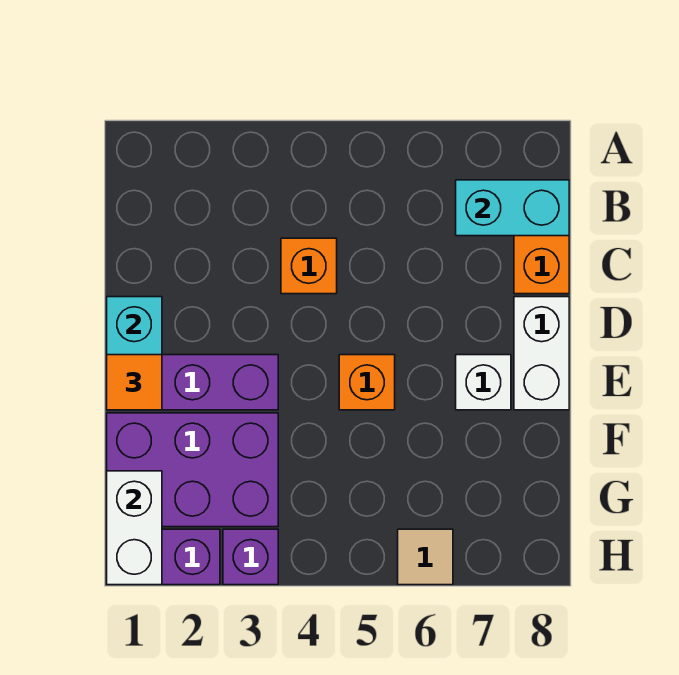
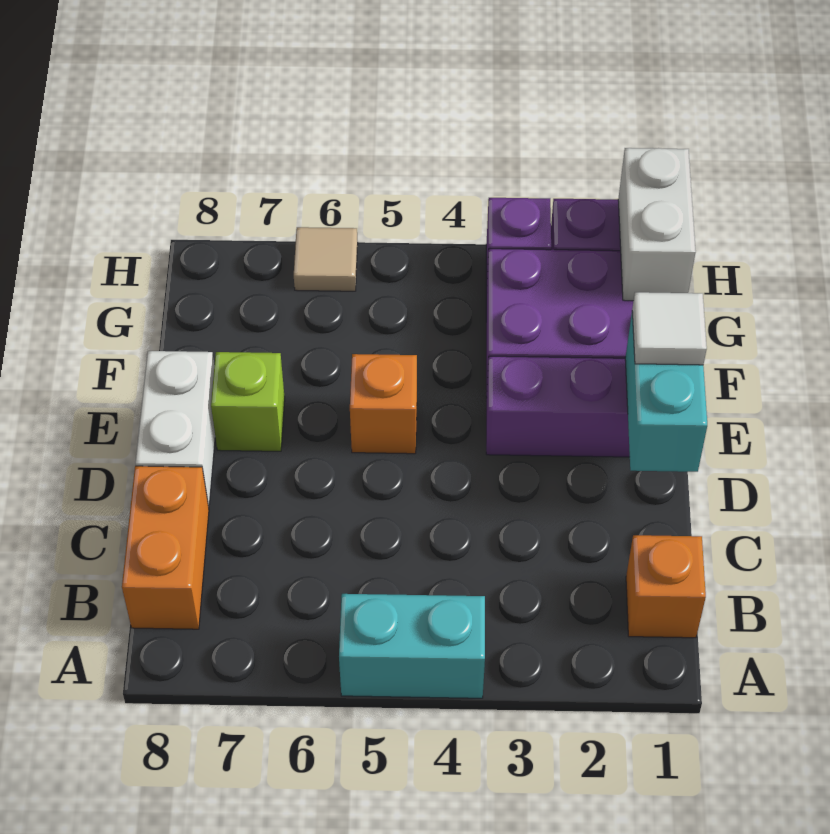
cyan brick B7:B8 level 2 -> cyan brick A4:A5 level 1
orange brick C4 level 1 -> orange brick B1 level 1
orange tile E1 level 3 -> white tile E1 level 3
white brick E7 level 1 -> lime brick E7 level 1

